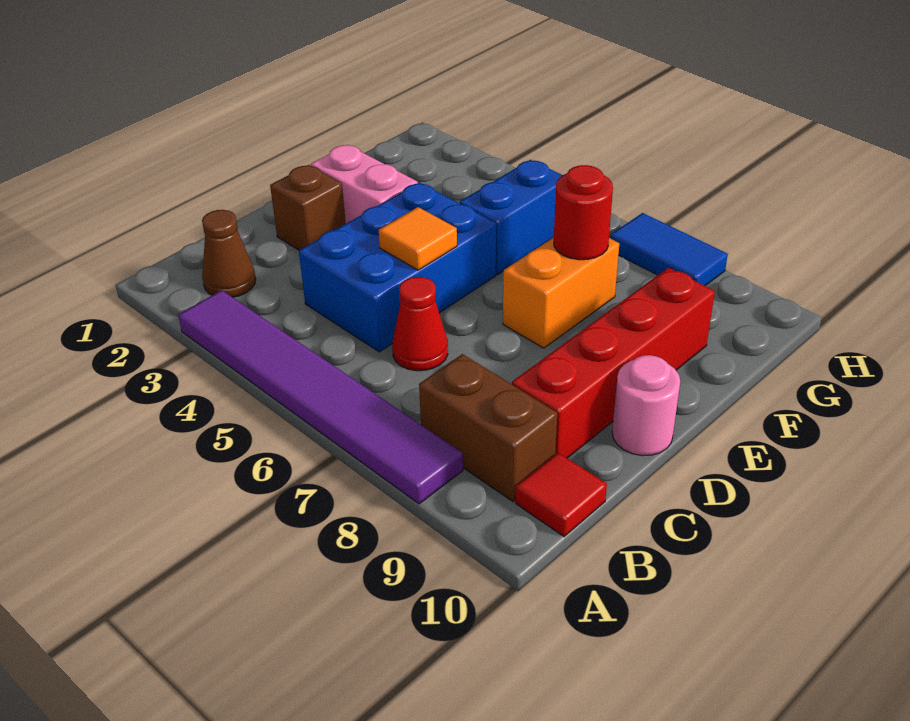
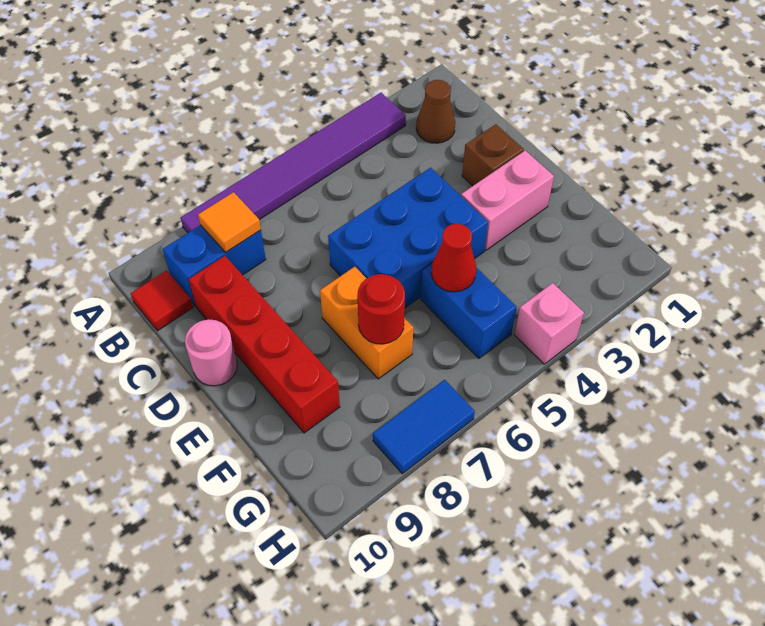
brown brick B8:B9 level 1 -> blue brick B8:B9 level 1
blue brick C4:E5 level 1 -> blue brick D4:E6 level 1
red cone C6 level 1 -> red cone F5 level 2
orange tile D5 level 2 -> orange tile B8 level 2
none -> pink brick H4 level 1

